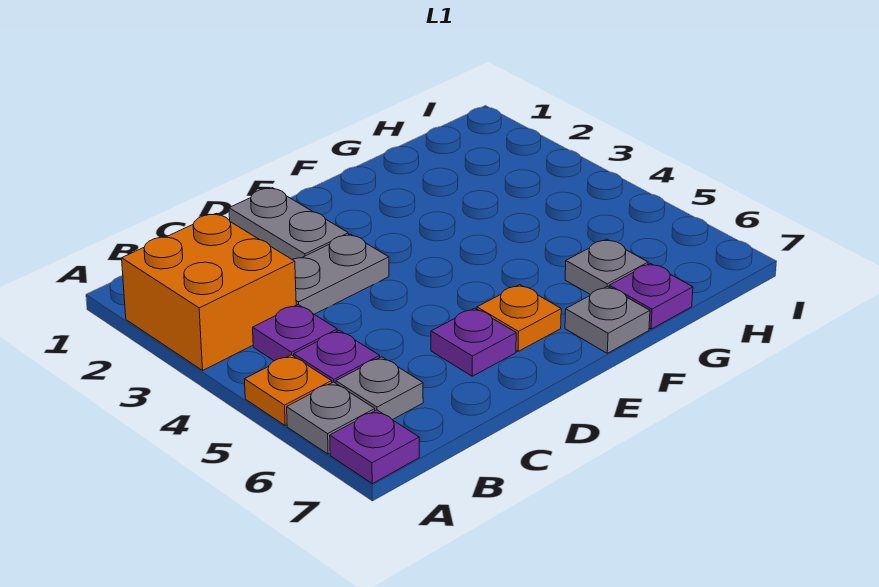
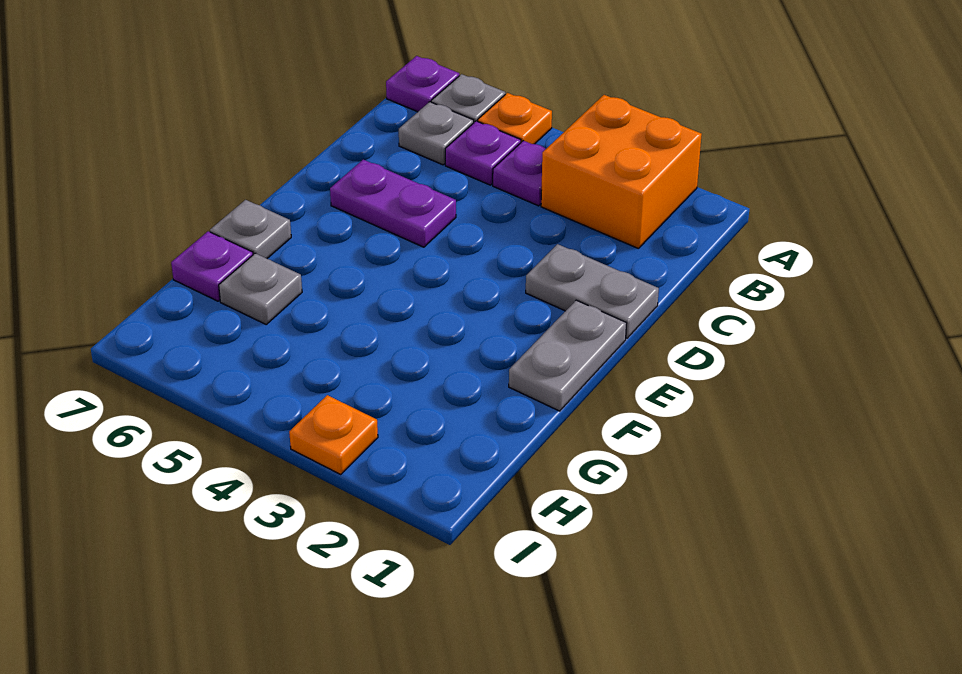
grey plate C3:D3 level 1 -> grey plate E1:F1 level 1
purple plate D6 level 1 -> purple plate D5:D6 level 1
orange plate E6 level 1 -> orange plate I3 level 1

